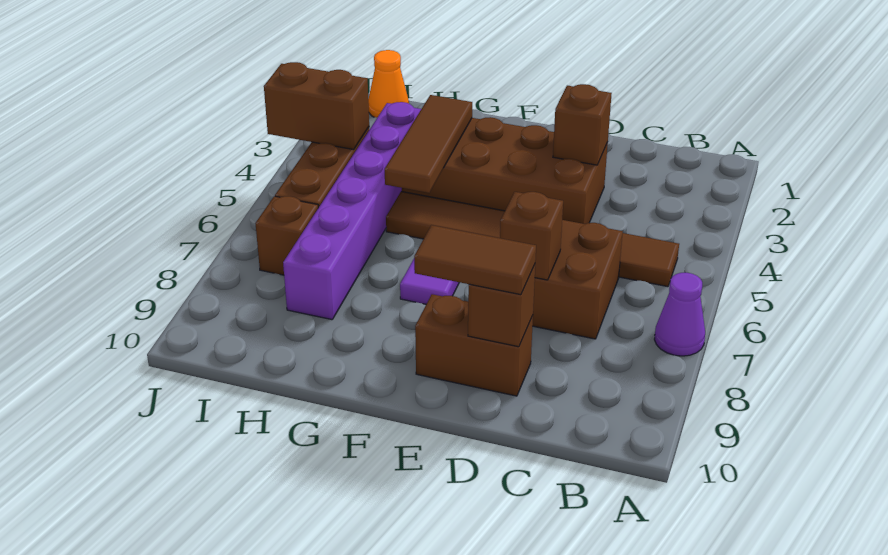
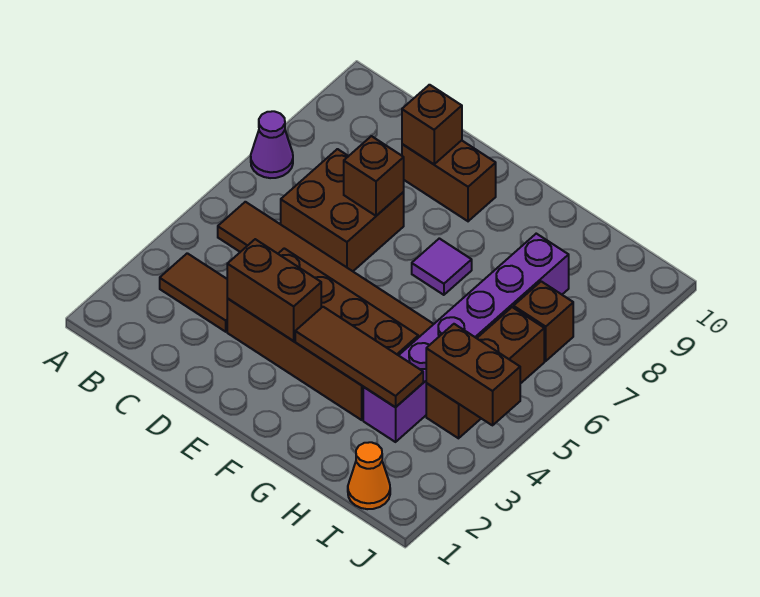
brown brick D3 level 2 -> brown brick D3:E3 level 2
brown tile D9:E9 level 3 -> brown tile B3:C3 level 1
brown tile G3:G5 level 2 -> brown tile F3:H3 level 2

